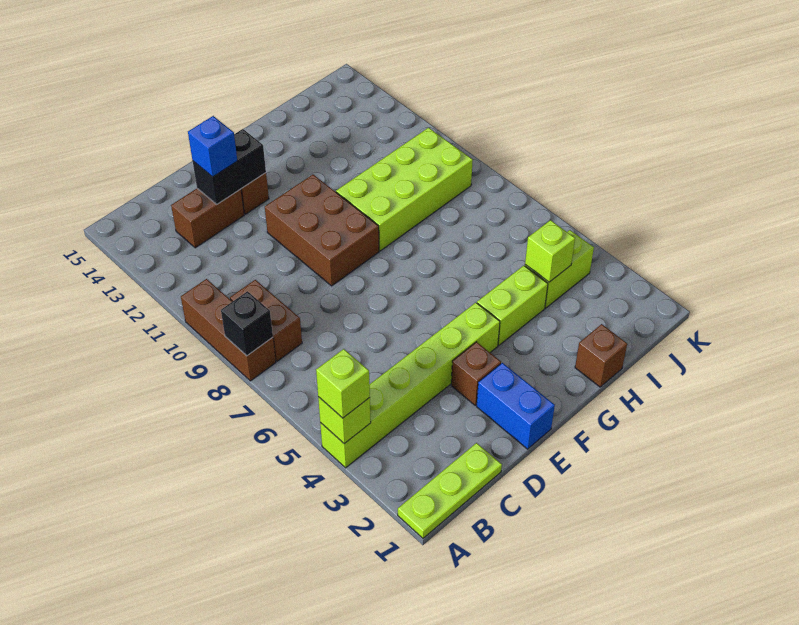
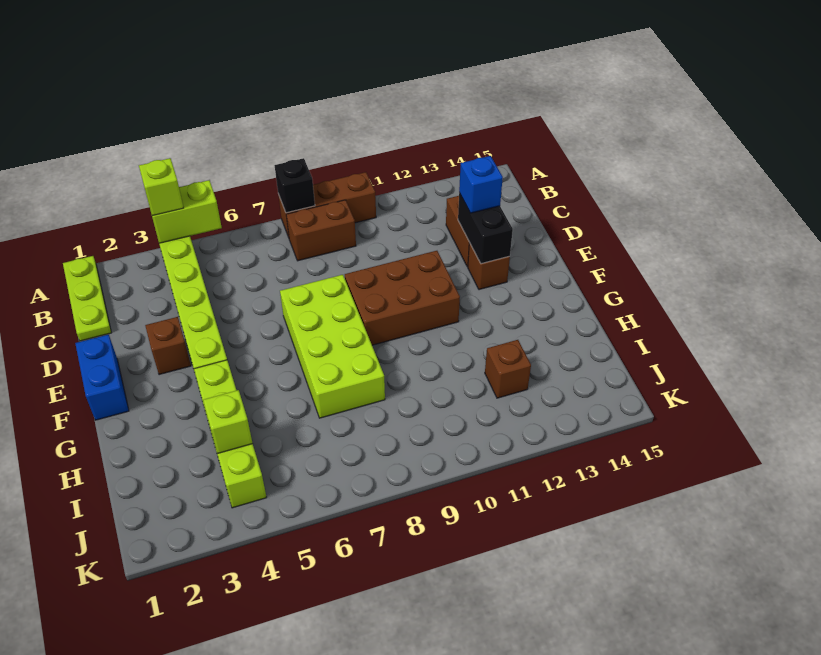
lime brick A4 level 2 -> lime brick A4:A5 level 2
blue brick E1:E2 level 1 -> blue brick E1:F1 level 1
lime brick G9:J10 level 1 -> lime brick E7:H8 level 1
brown brick H1 level 1 -> brown brick I12 level 1

